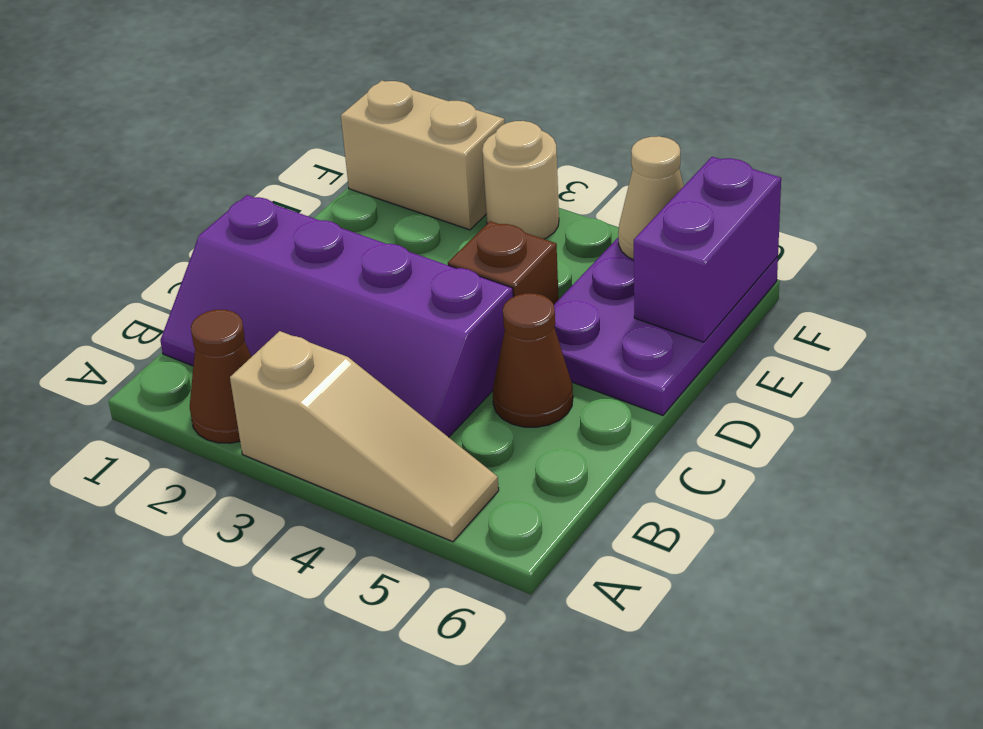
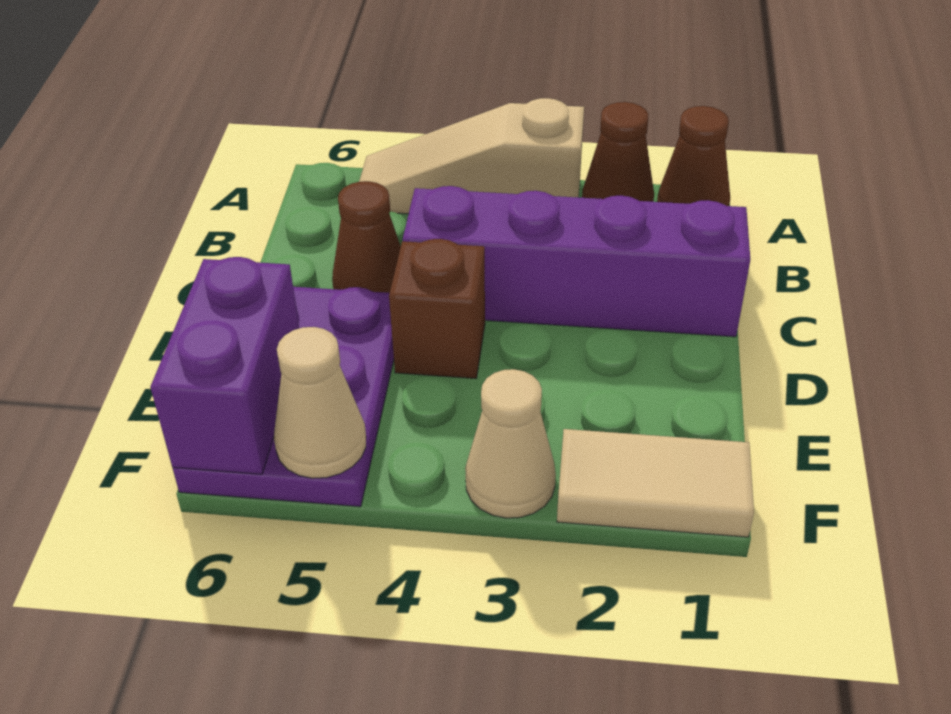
none -> brown cone A1 level 1
tan brick F1:F2 level 1 -> tan tile F1:F2 level 1
tan round brick F3 level 1 -> tan cone F3 level 1

